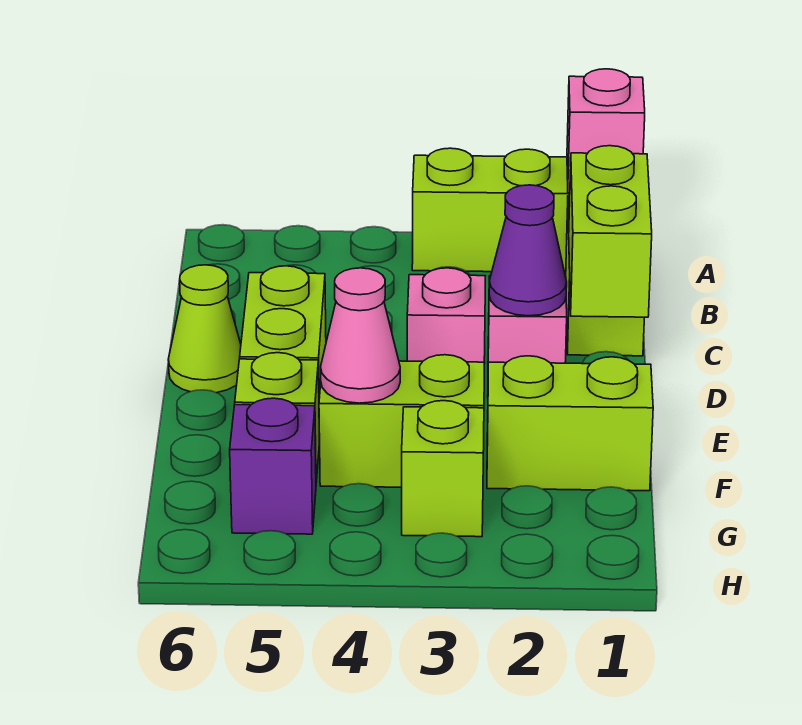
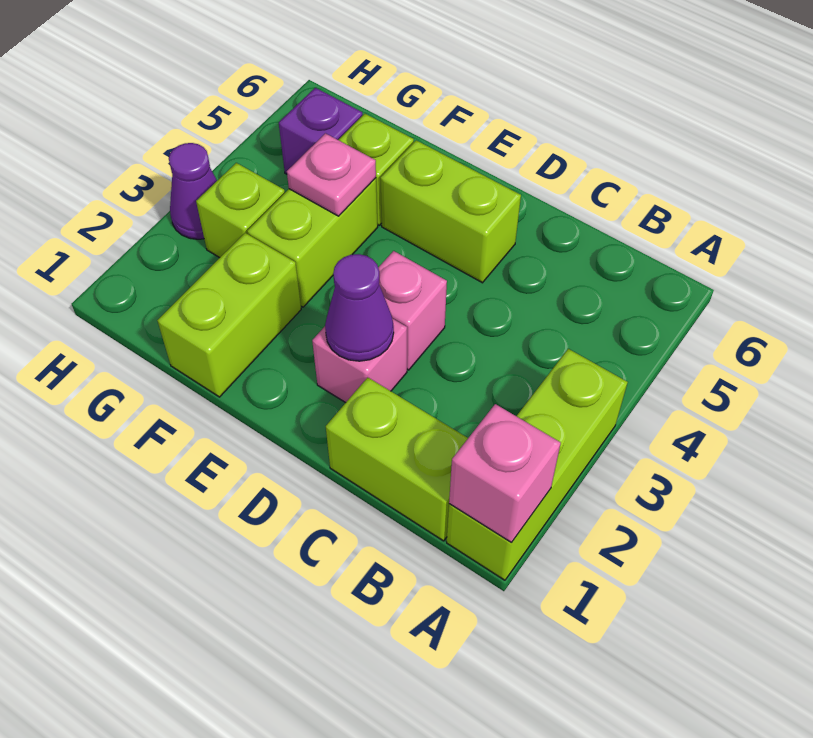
lime brick C1:D1 level 2 -> none
lime cone D6 level 1 -> none
pink cone F4 level 2 -> pink plate F4 level 2
none -> purple cone H3 level 1

